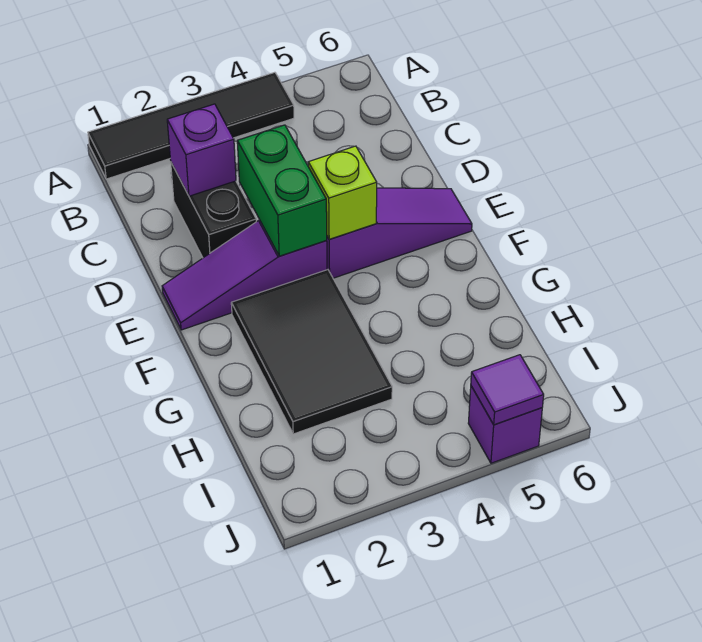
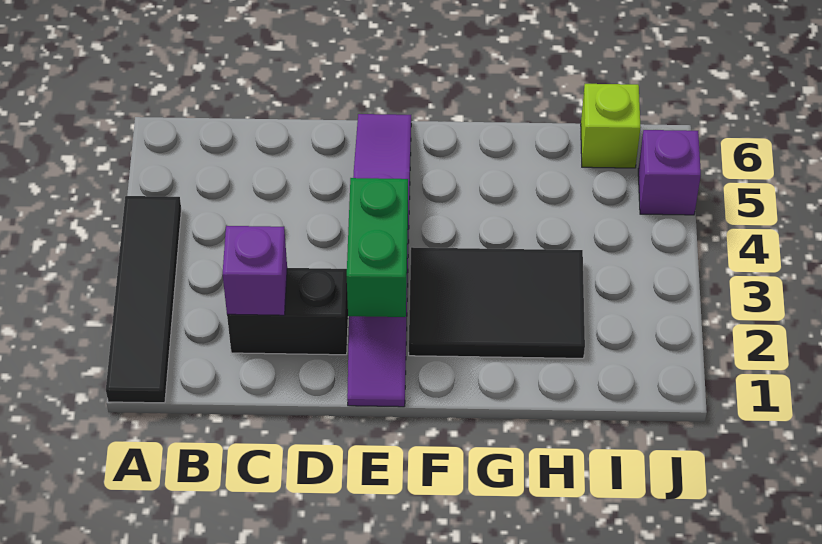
green brick D3:E3 level 2 -> green brick E2:E3 level 2
lime brick E4 level 2 -> lime brick I6 level 1
purple tile J5 level 2 -> none

